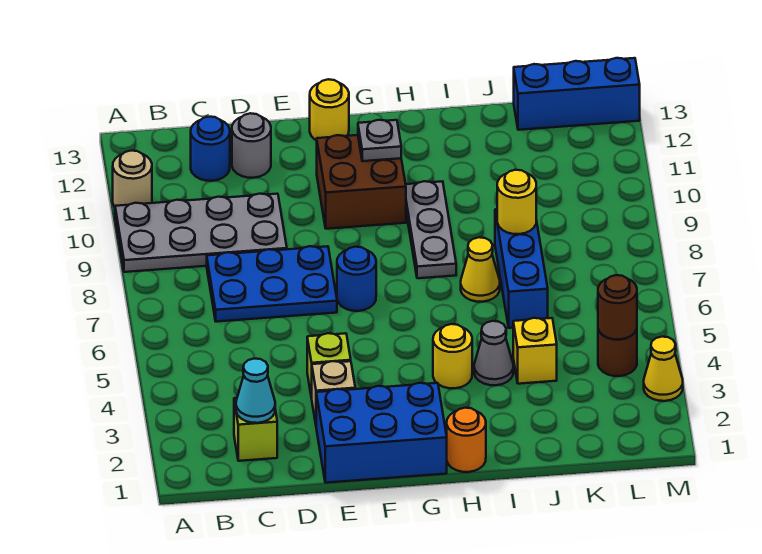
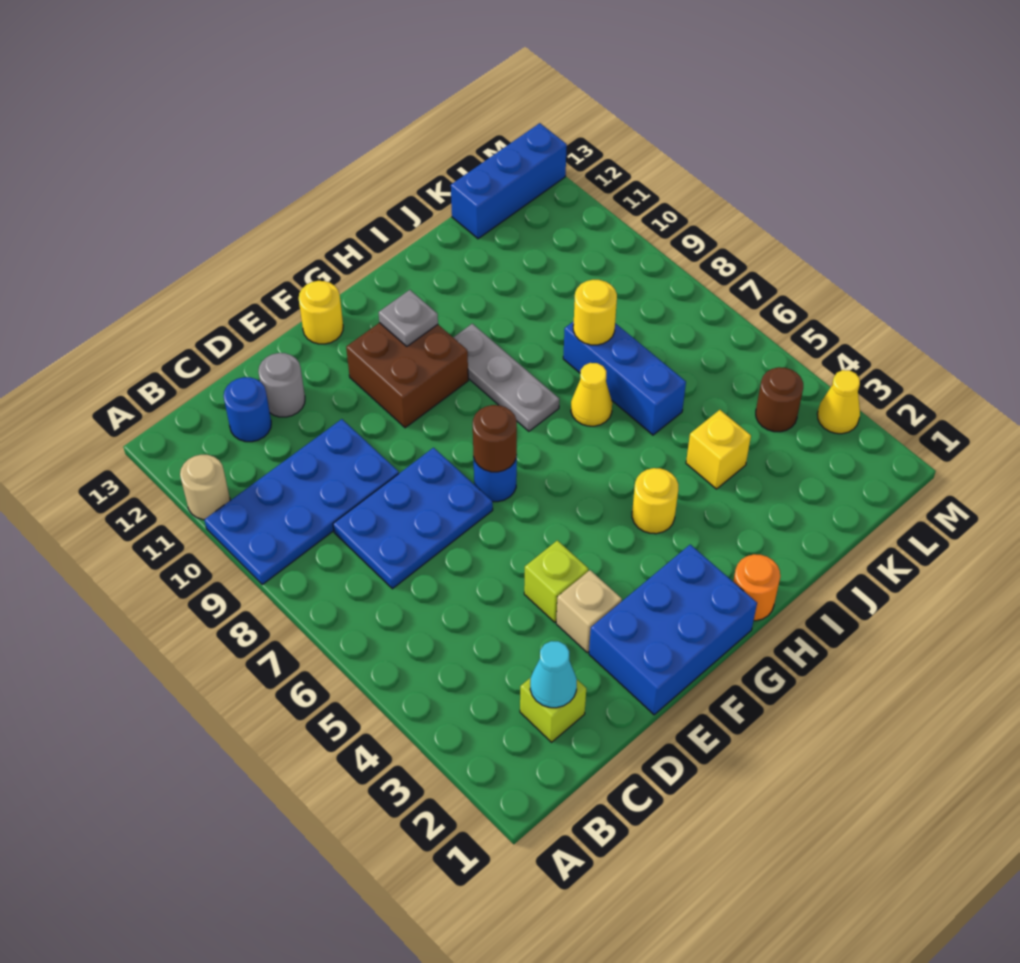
grey plate A9:D10 level 1 -> blue plate A9:D10 level 1
grey cone I4 level 1 -> none
brown round brick L4 level 2 -> brown round brick F7 level 2

